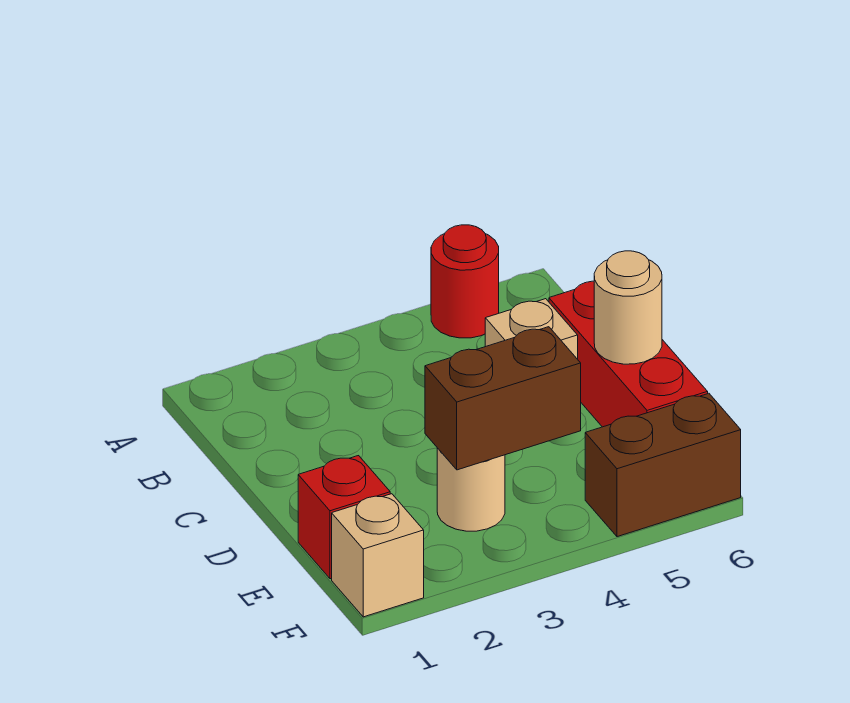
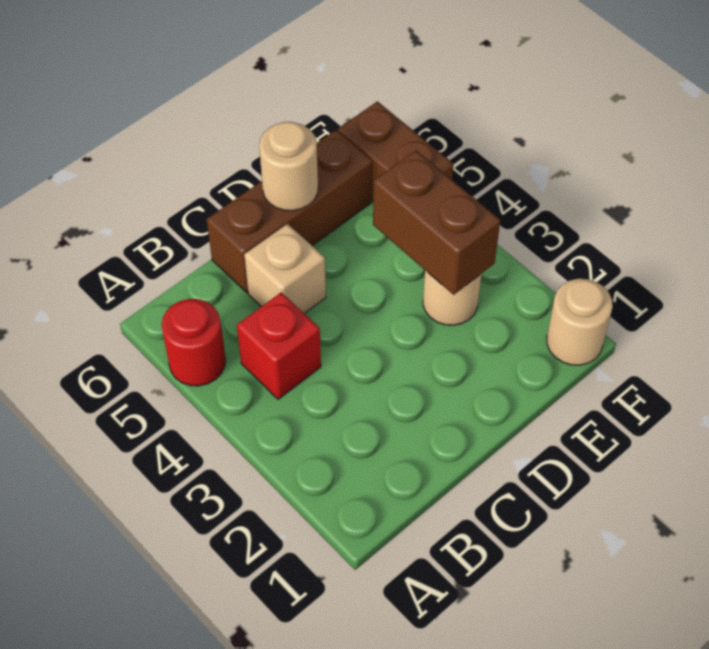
red brick C6:E6 level 1 -> brown brick C6:E6 level 1
red brick E1 level 1 -> red brick B4 level 1
tan brick F1 level 1 -> tan round brick F1 level 1

